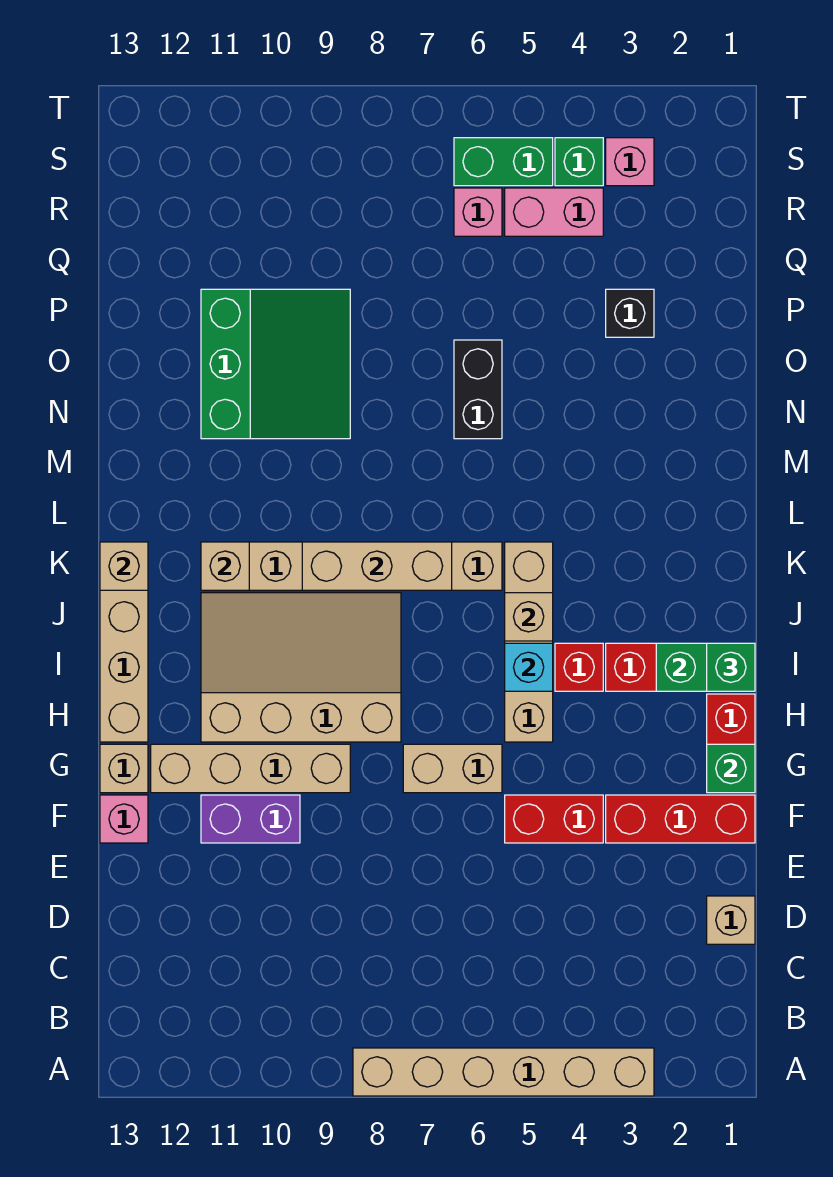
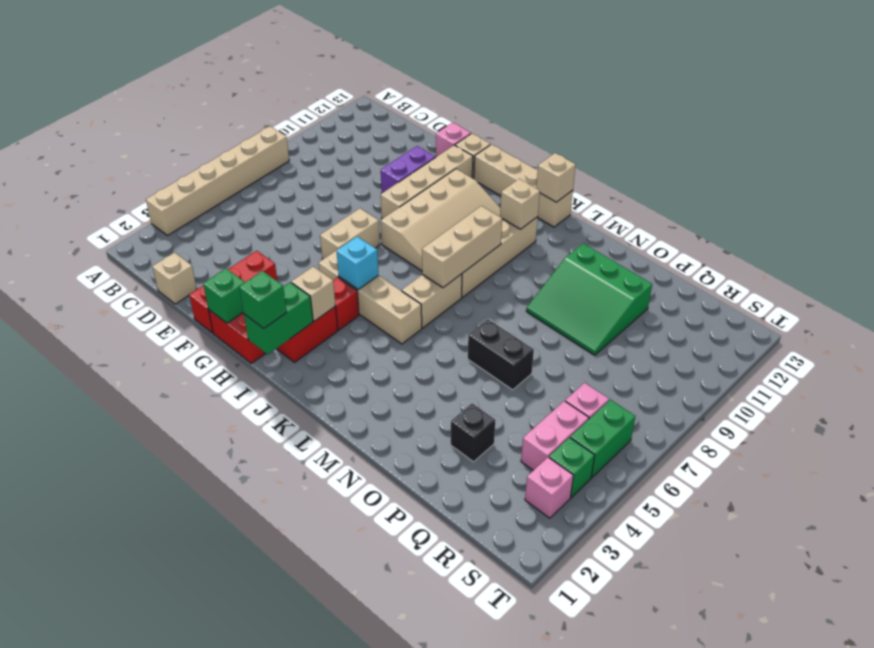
red brick F4:F5 level 1 -> none
tan brick J5 level 2 -> tan brick I3 level 2

